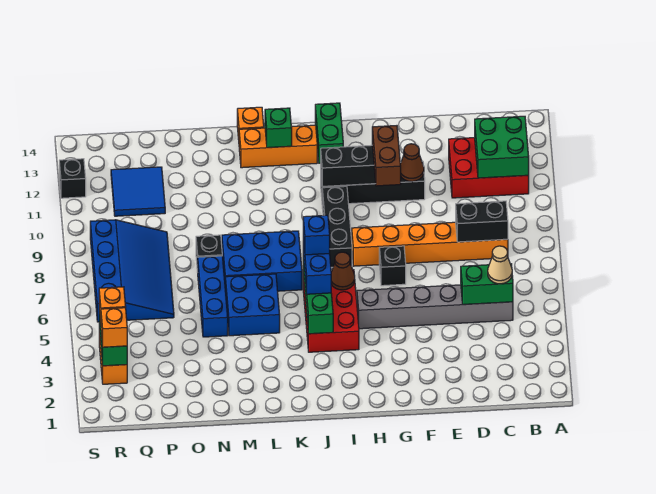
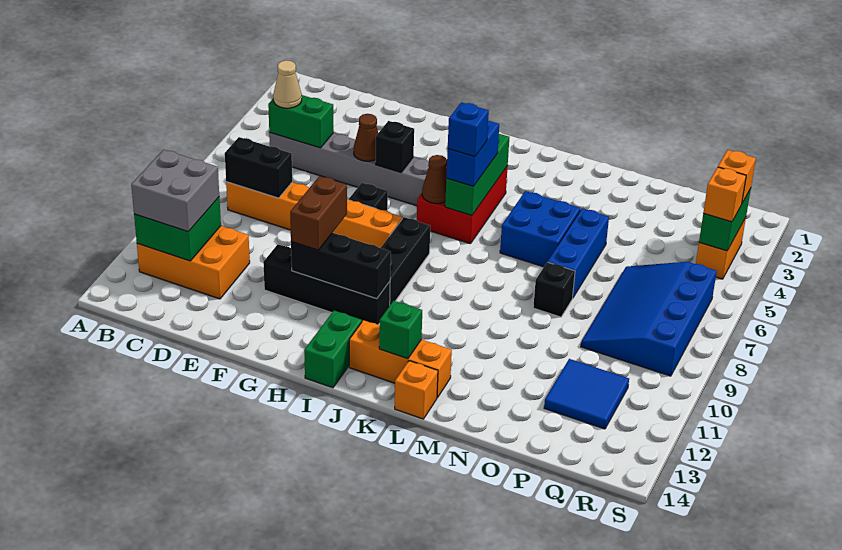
red brick B11:D12 level 1 -> orange brick B11:D12 level 1
none -> grey brick B11:C12 level 3
brown cone F11 level 2 -> brown cone F5 level 2
blue brick K7:M8 level 1 -> none
black brick S12 level 1 -> black brick G5 level 2

